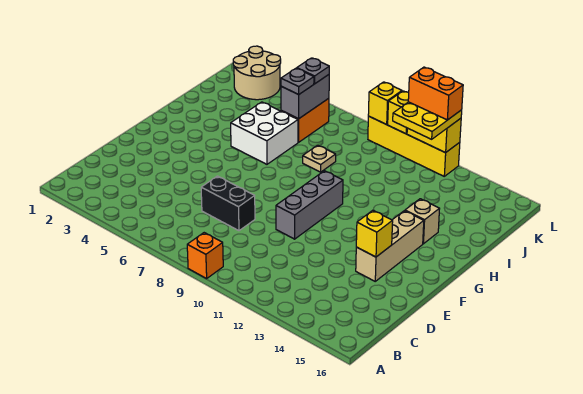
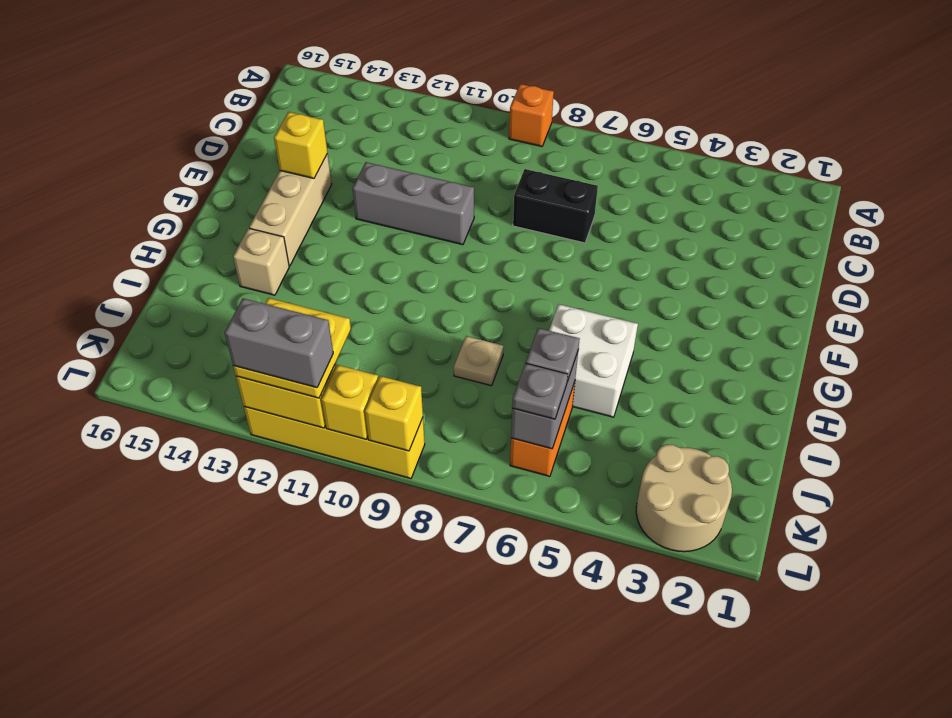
grey brick E10:G10 level 1 -> grey brick E10:E12 level 1
orange brick L11:L12 level 4 -> grey brick L11:L12 level 4

